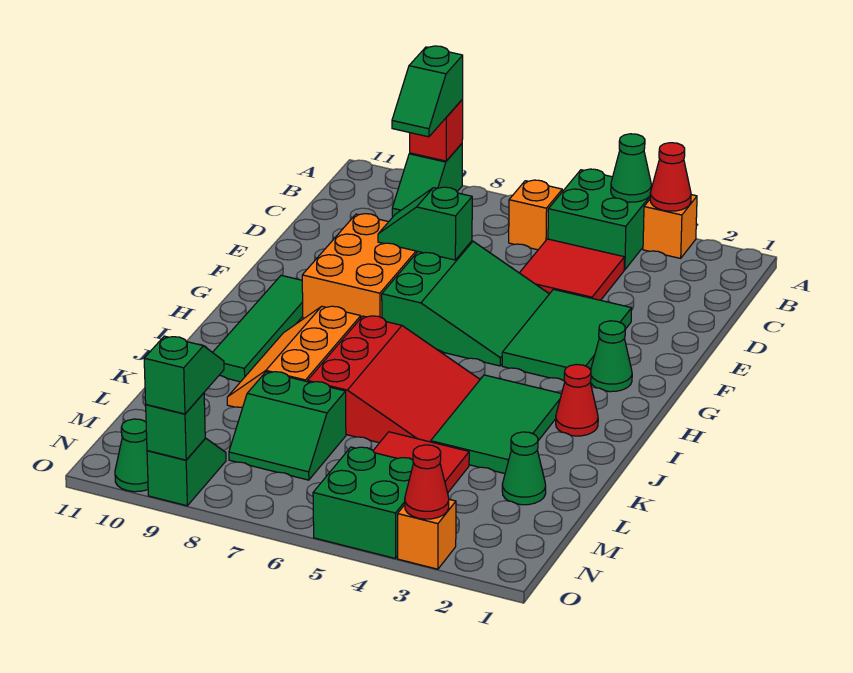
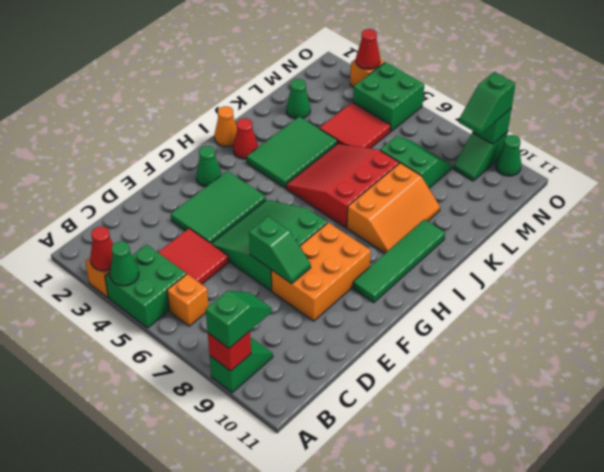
none -> orange cone I1 level 1

